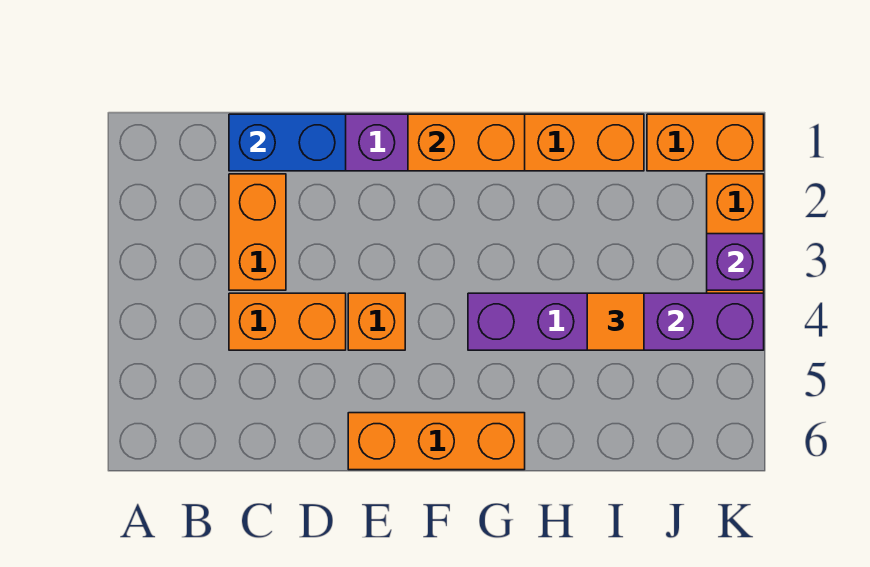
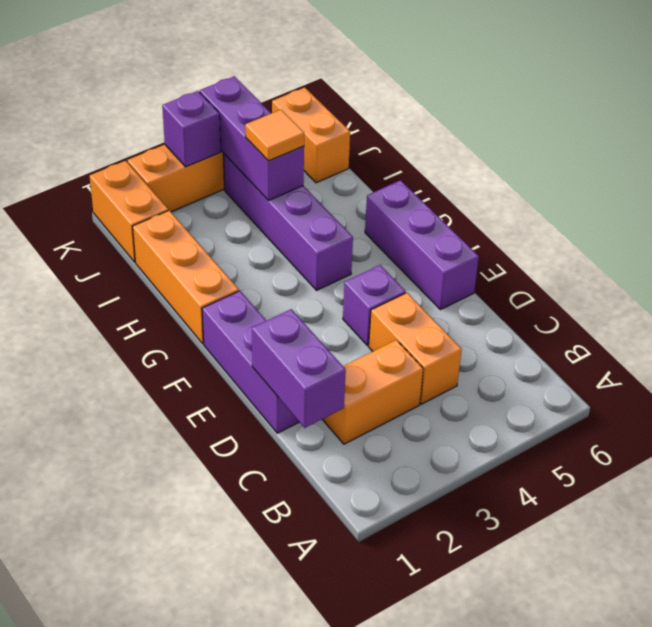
blue brick C1:D1 level 2 -> purple brick C1:D1 level 2
orange brick E4 level 1 -> purple brick E4 level 1
orange brick E6:G6 level 1 -> purple brick E6:G6 level 1
orange brick F1:G1 level 2 -> orange brick J6:K6 level 1

